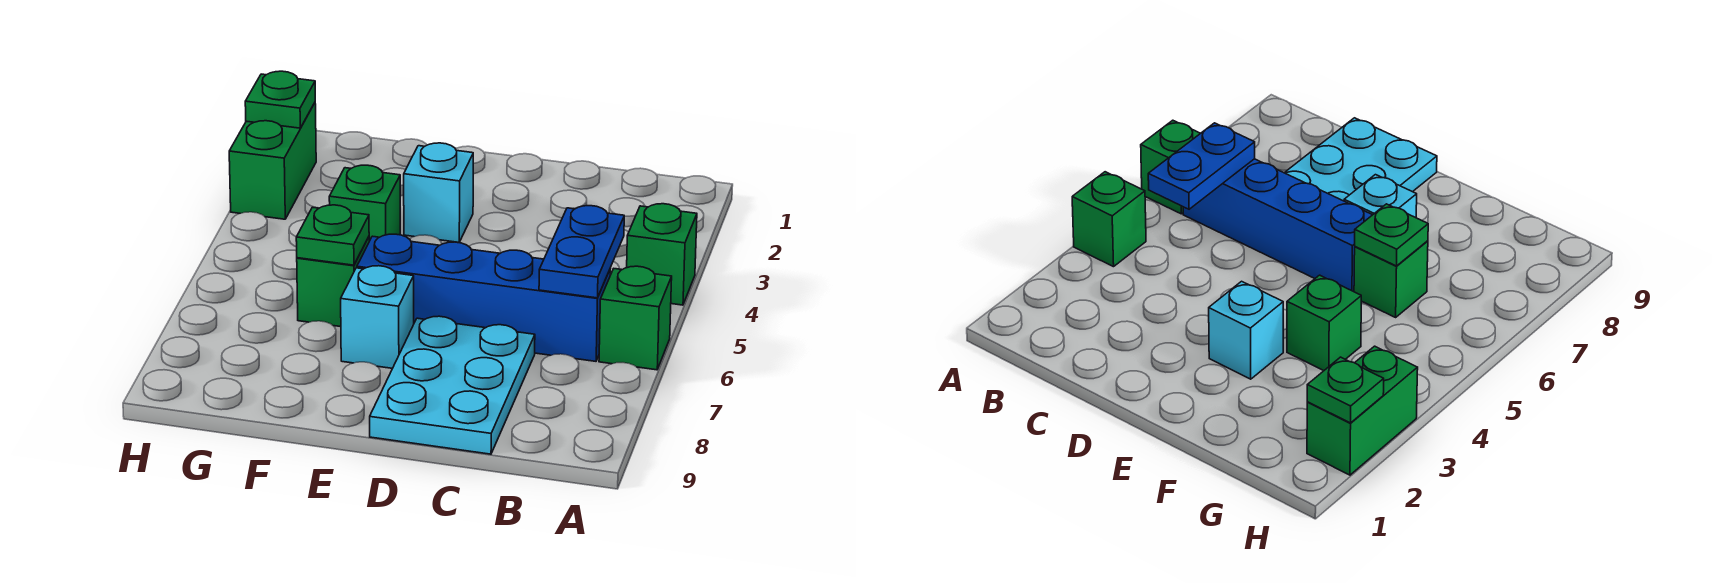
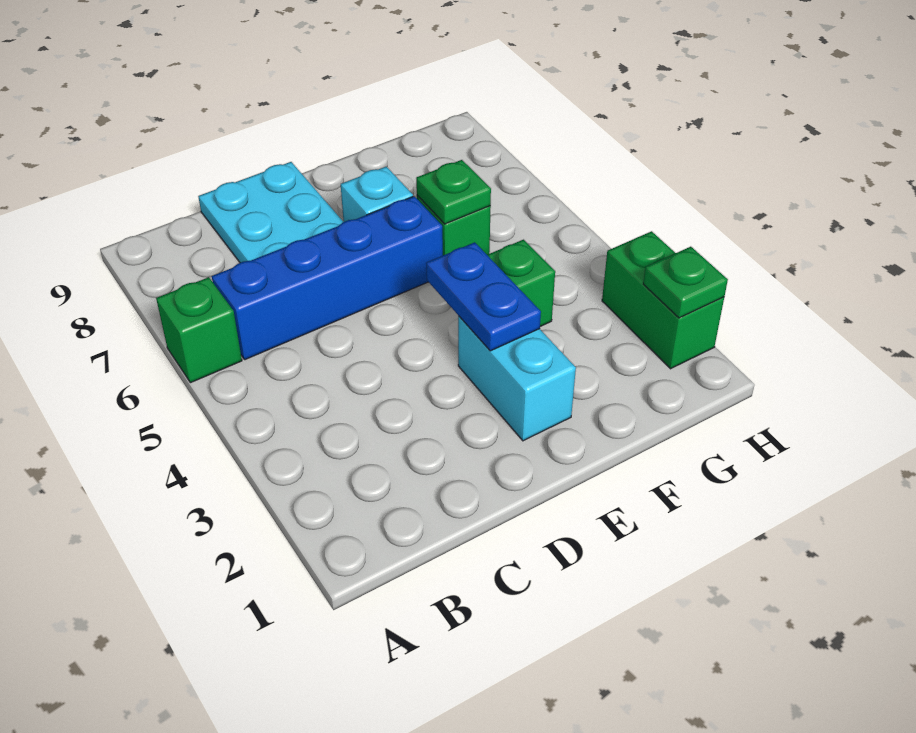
green brick A4 level 1 -> none
blue plate B5:B6 level 2 -> blue plate E3:E4 level 2
cyan brick E3 level 1 -> cyan brick E2:E3 level 1

